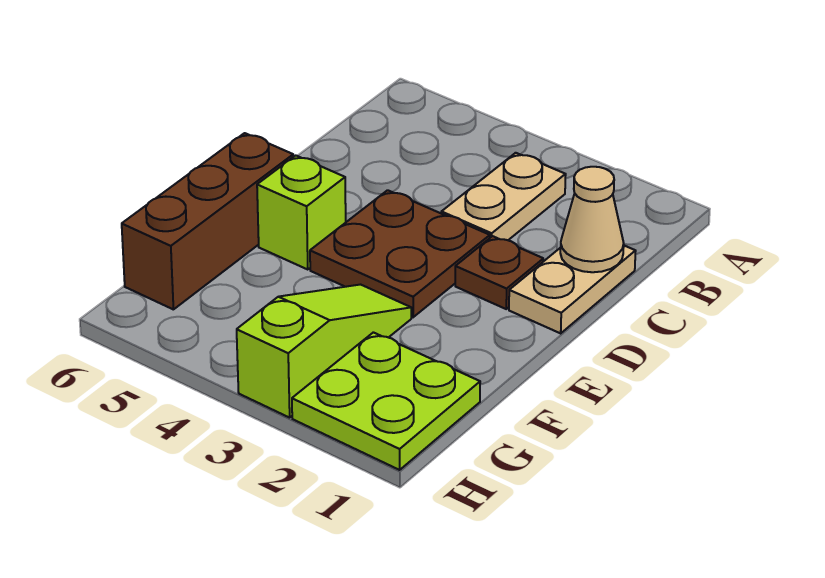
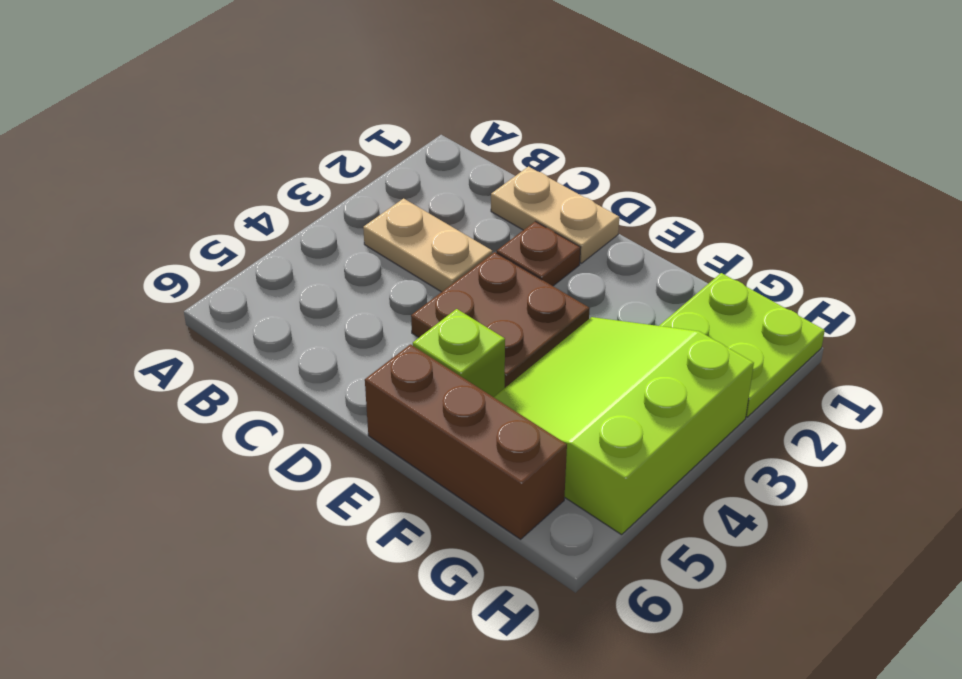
tan cone C1 level 2 -> none
lime slope F3:H3 level 1 top H -> lime slope F3:H5 level 1 top H

